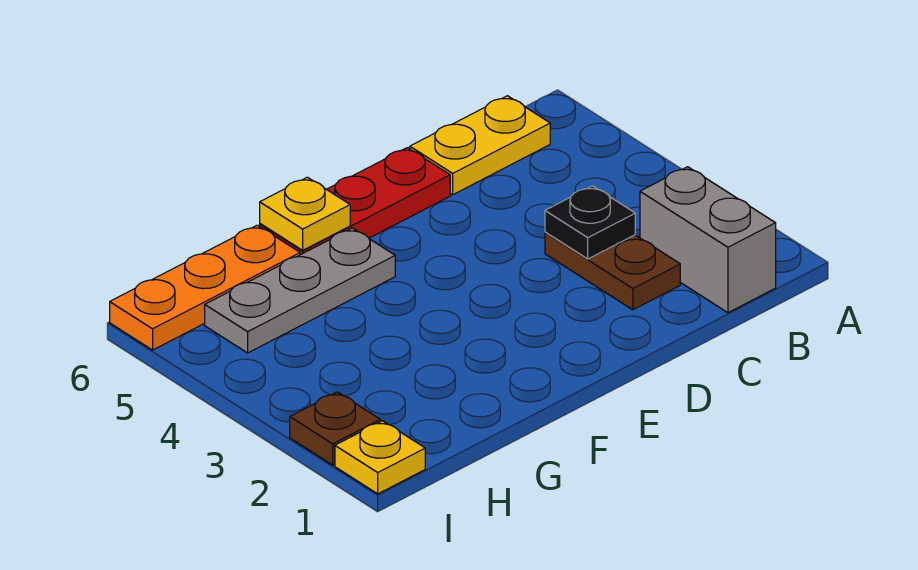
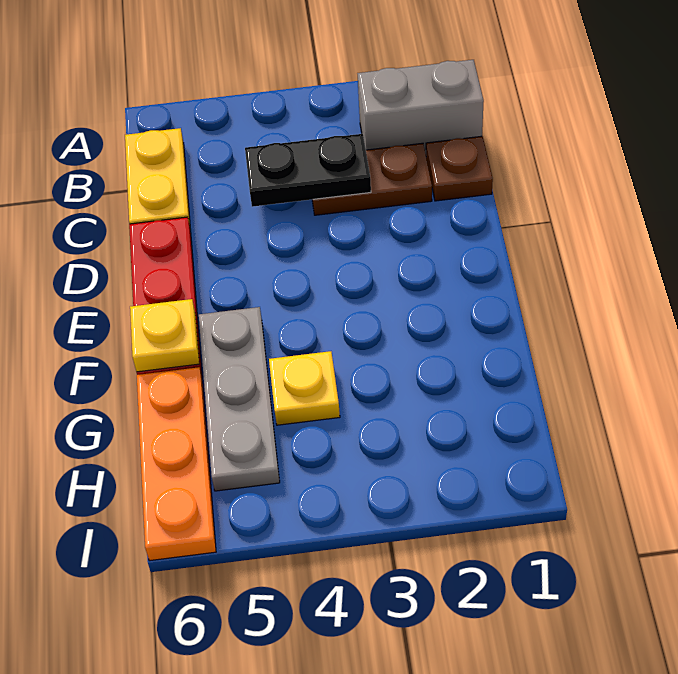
black plate C3 level 2 -> black plate C3:C4 level 2
yellow plate I1 level 1 -> yellow plate G4 level 1
brown plate I2 level 1 -> brown plate C1 level 1

